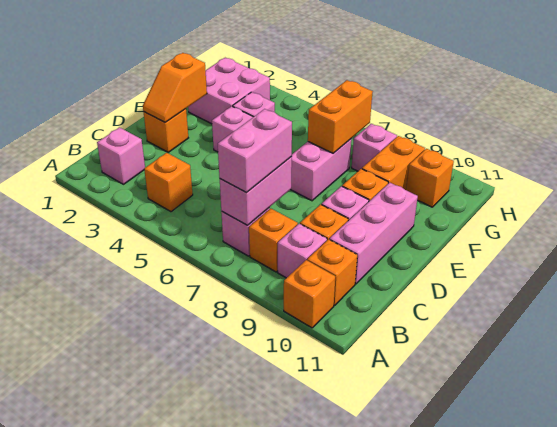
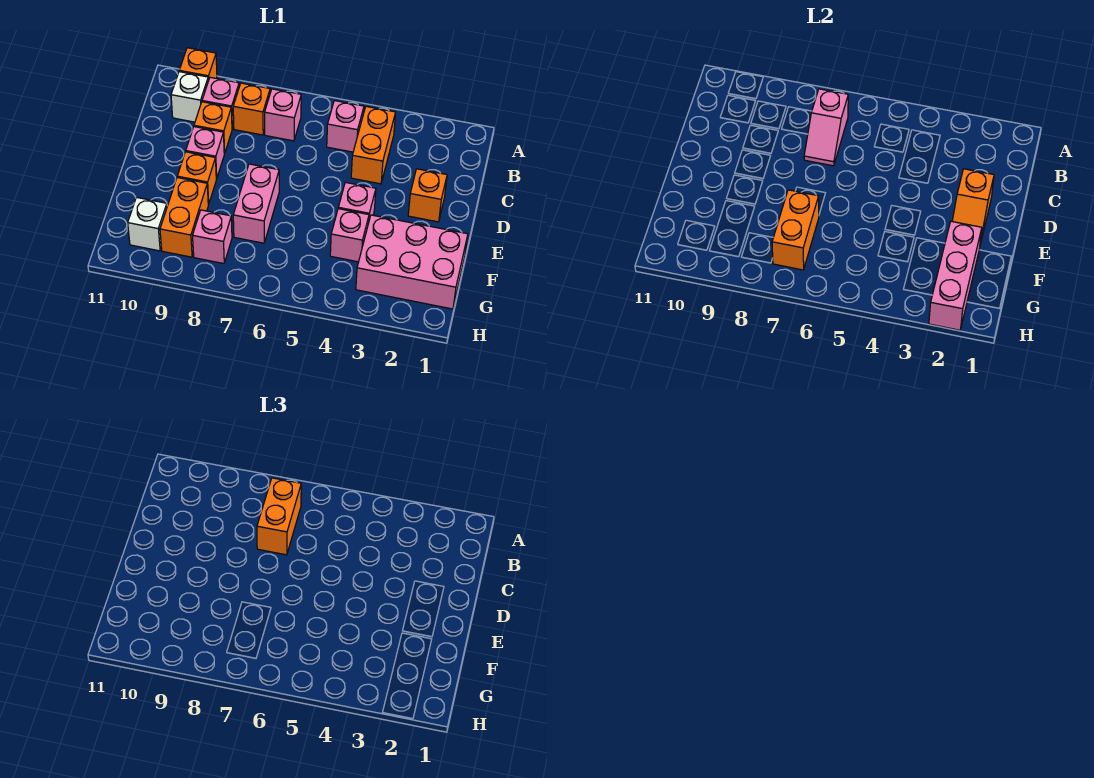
pink brick B2 level 1 -> pink brick B5 level 1
orange brick B4 level 1 -> orange brick B4:C4 level 1
pink brick B7:C7 level 2 -> pink slope B7:C7 level 2 top B
pink brick B7:C7 level 3 -> orange brick B7:C7 level 3
orange brick B10 level 1 -> white brick B10 level 1
pink brick C10:E10 level 1 -> pink brick F2:H2 level 2
orange slope D2:E2 level 2 top E -> orange slope D2:E2 level 2 top D
pink brick F2:G3 level 1 -> pink brick F1:G3 level 1
orange brick G10 level 1 -> white brick G10 level 1

